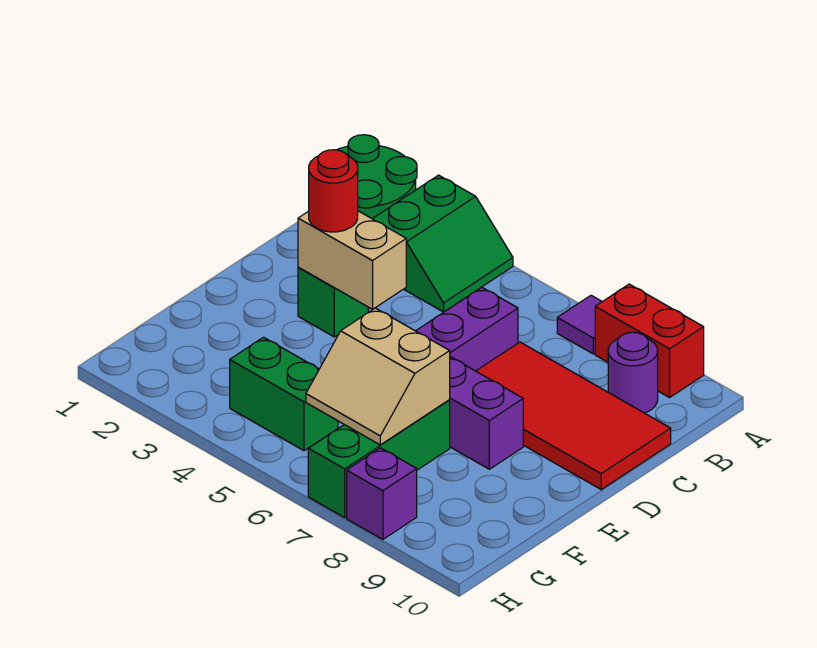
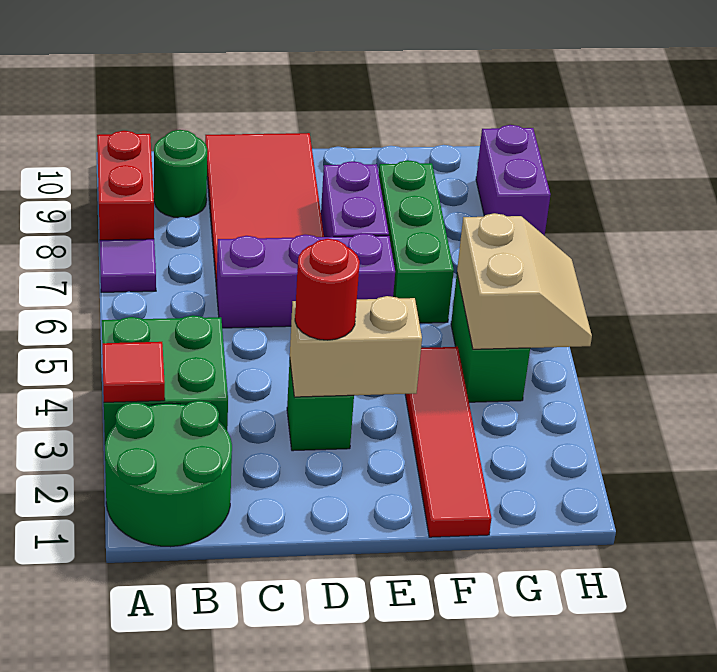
green slope A3:B4 level 1 top 3 -> green brick A3:B4 level 1
none -> red tile A3 level 2
purple round brick B9 level 1 -> green round brick B9 level 1
tan brick D3:D4 level 2 -> tan brick D3:E3 level 2
none -> red tile F1:F4 level 1
tan slope F6:G7 level 2 top F -> tan slope G4:H5 level 2 top G
green brick F7:H7 level 1 -> green brick F6:F8 level 1
purple brick H8 level 1 -> purple brick H8:H9 level 1

